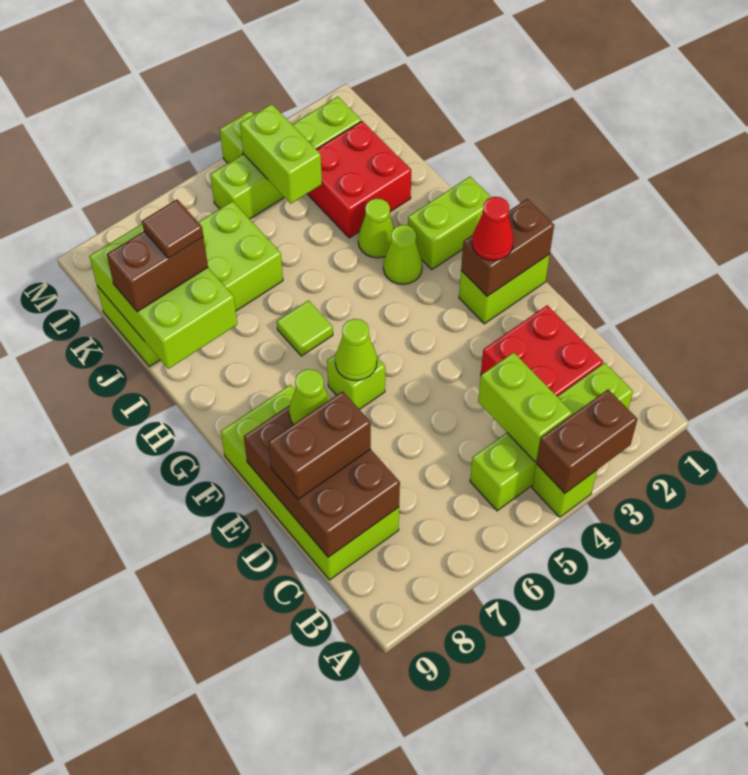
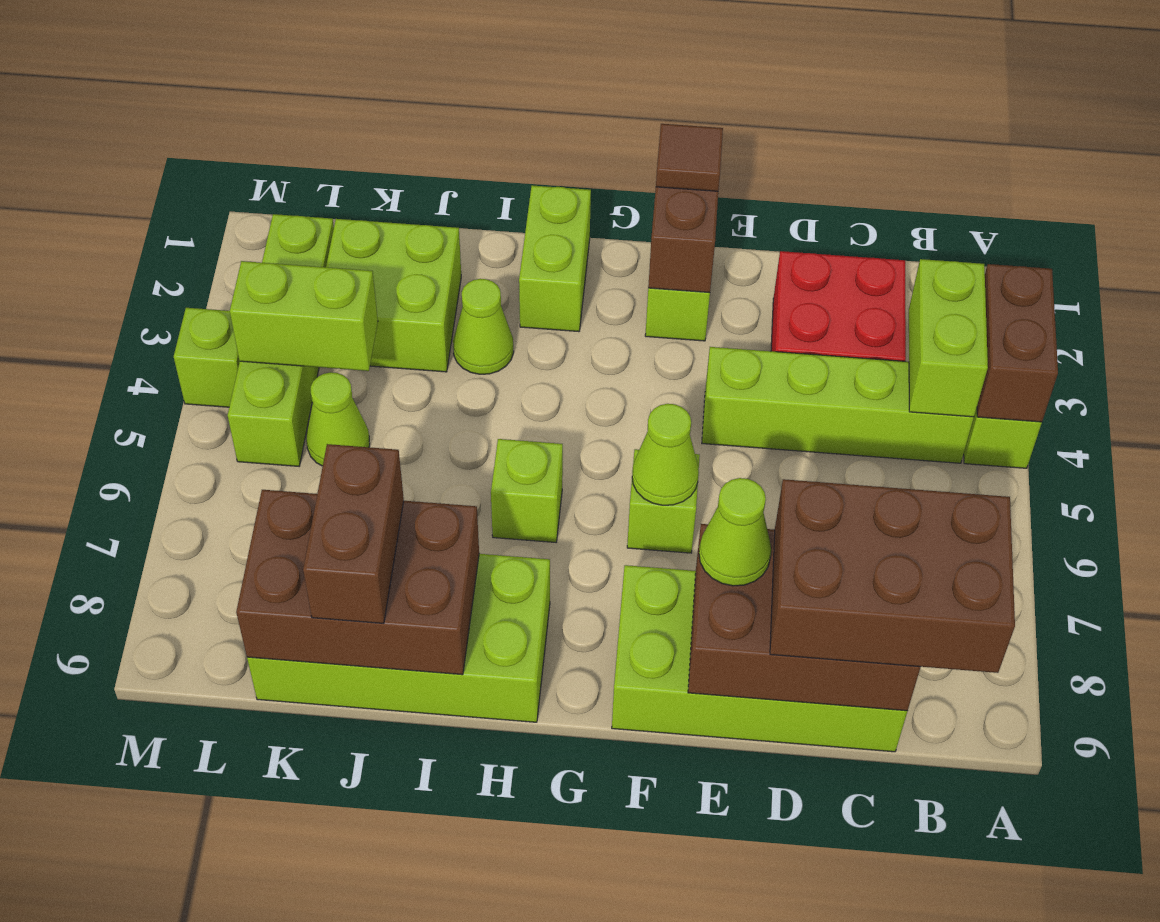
lime brick B2:B5 level 1 -> lime brick B4:E4 level 1
lime brick B4:C4 level 2 -> lime brick B3:B4 level 2
brown brick D8:D9 level 3 -> brown brick B8:D9 level 3
red cone F2 level 3 -> none
lime cone H3 level 1 -> lime cone K5 level 1
lime tile H6 level 1 -> lime brick H6 level 1
lime brick I8:K9 level 2 -> brown brick I8:K9 level 2
red brick J2:K3 level 1 -> lime brick J2:K3 level 1
lime brick J6:K9 level 1 -> lime brick H8:K9 level 1
brown tile J8 level 4 -> brown tile F1 level 3

